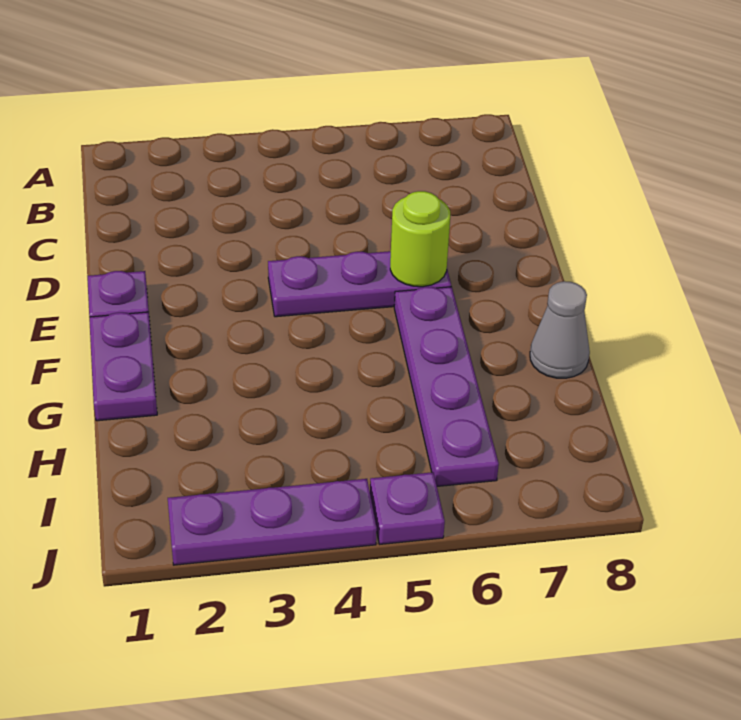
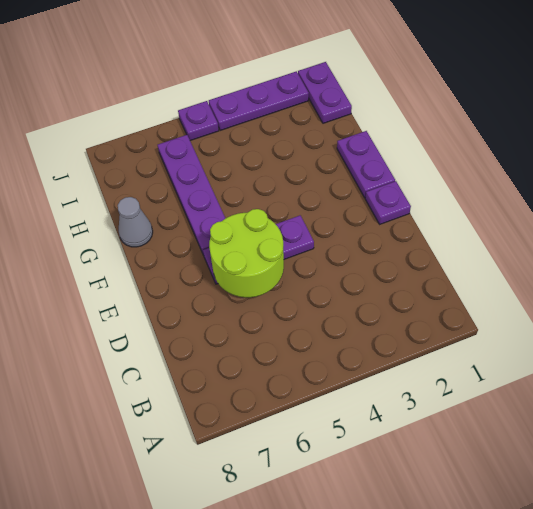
lime round brick E6 level 2 -> lime round brick D5:E6 level 2
none -> purple plate I1:J1 level 1

